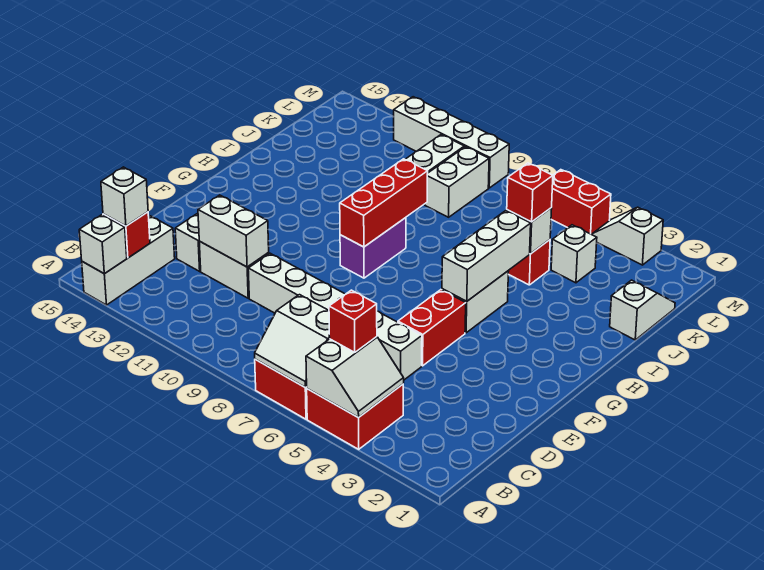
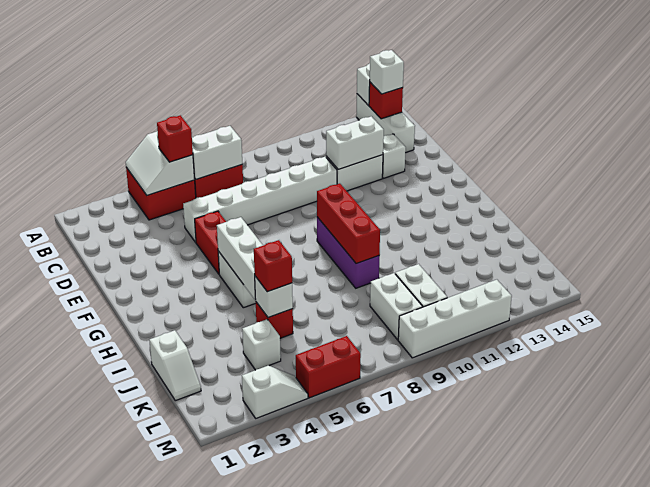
purple brick G9:H9 level 1 -> purple brick G9:I9 level 1

